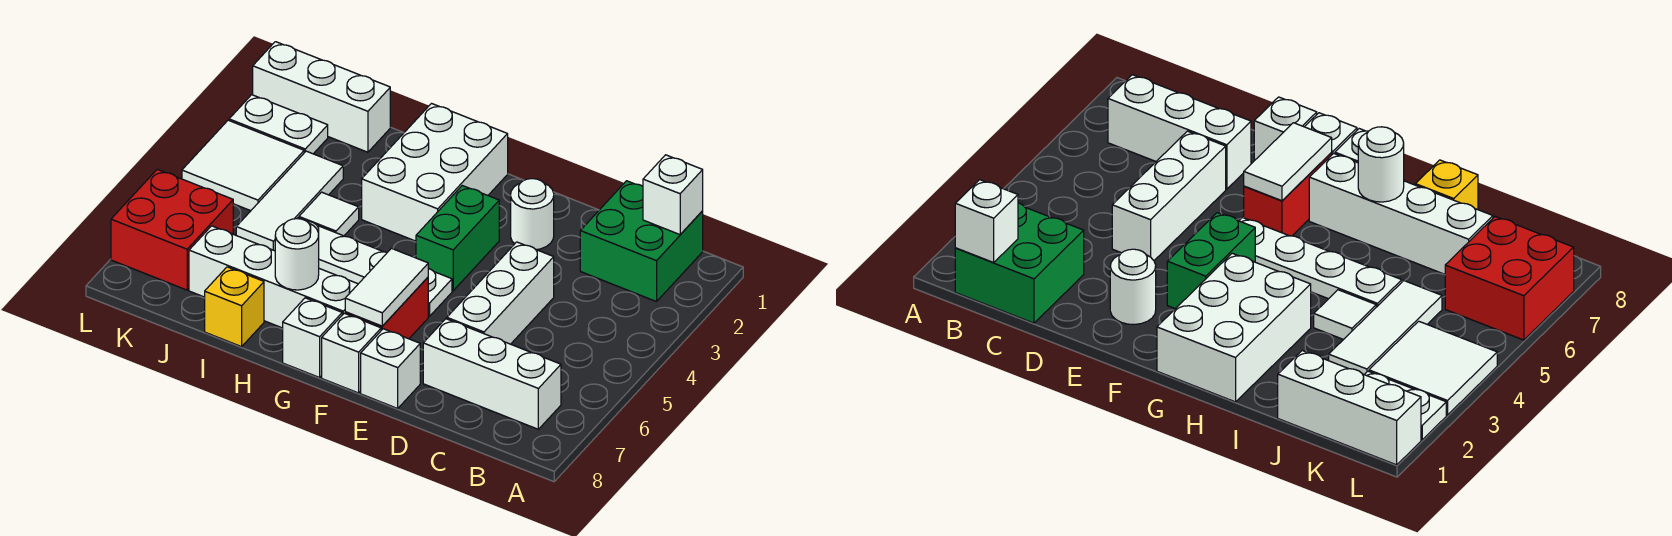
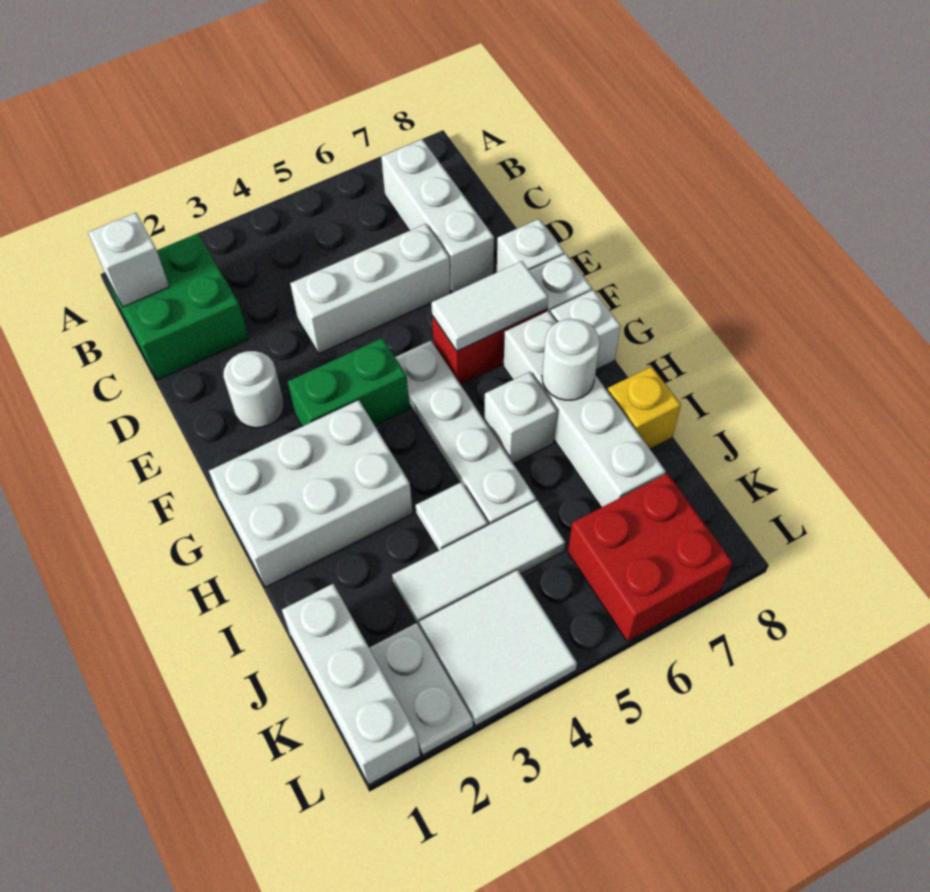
none -> white brick H6 level 1

